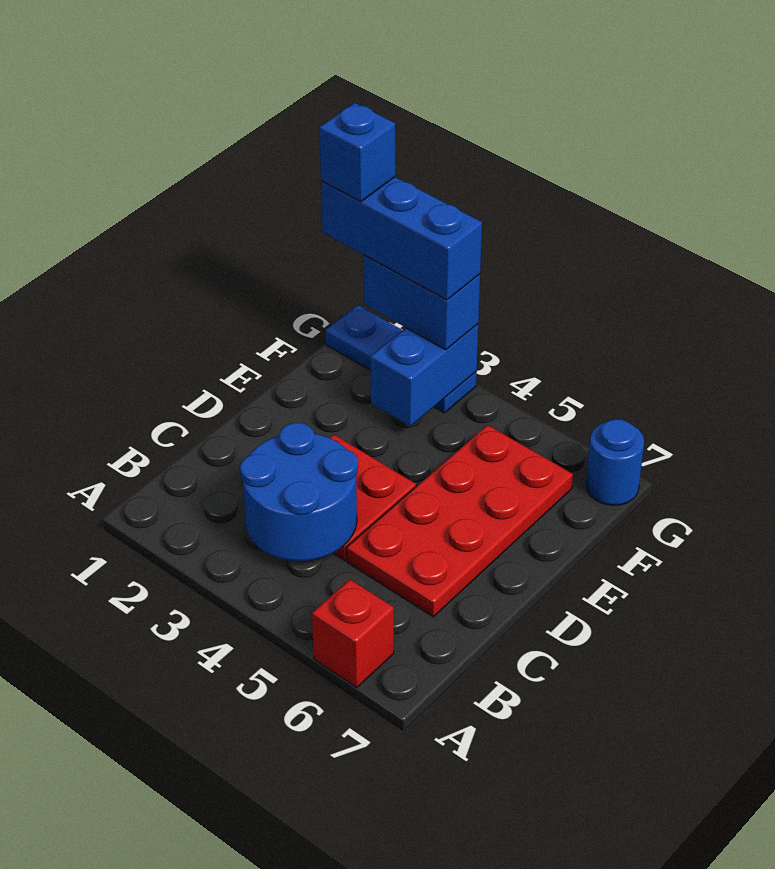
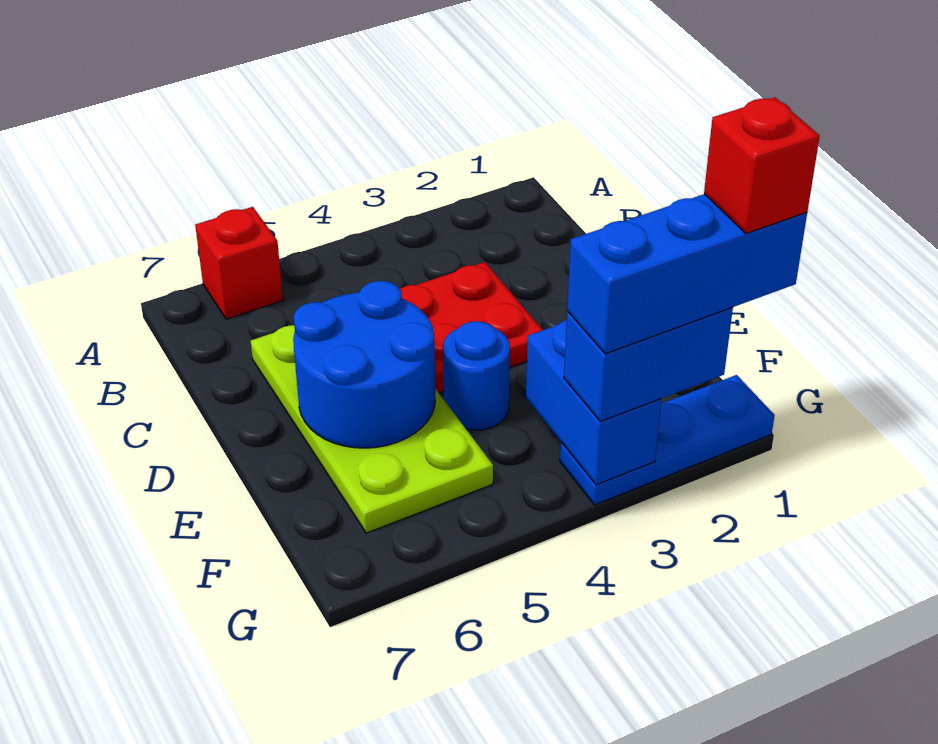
blue round brick B3:C4 level 2 -> blue round brick D5:E6 level 2
red plate C5:F6 level 1 -> lime plate C5:F6 level 1
blue brick G1 level 5 -> red brick G1 level 5
blue round brick G7 level 1 -> blue round brick E4 level 1

